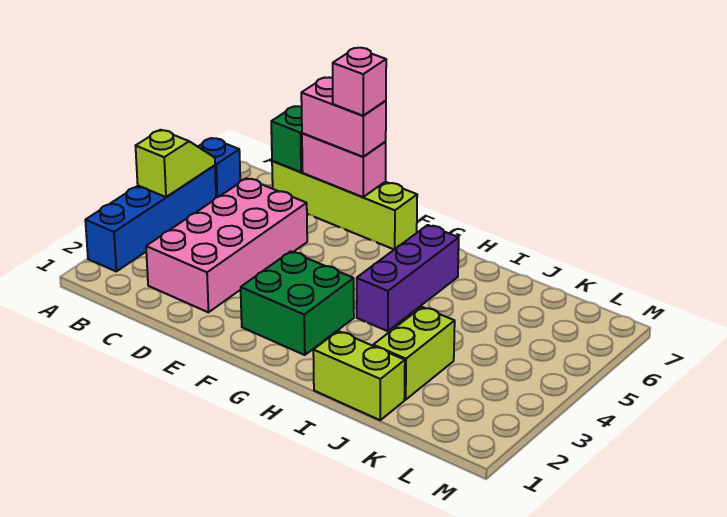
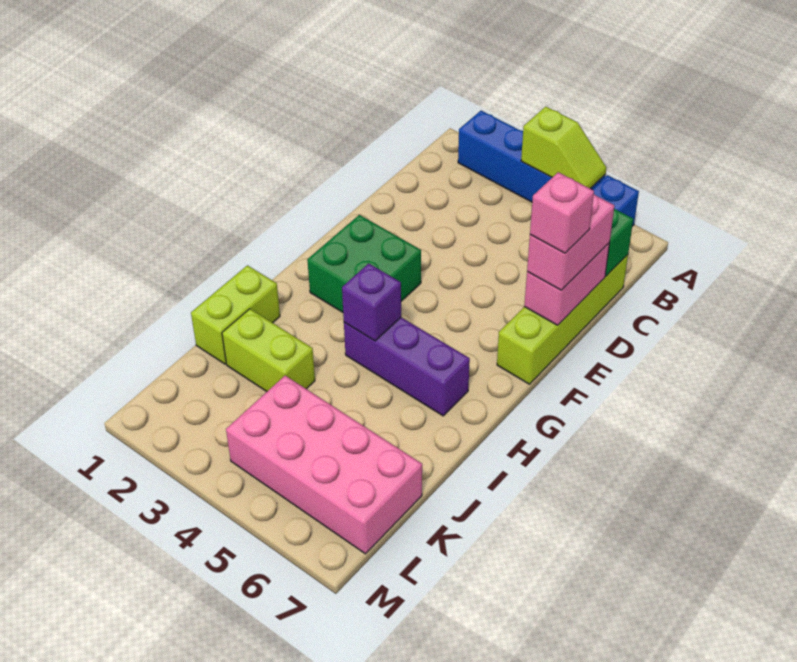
pink brick C2:D5 level 1 -> pink brick K4:L7 level 1
none -> purple brick H4 level 2

